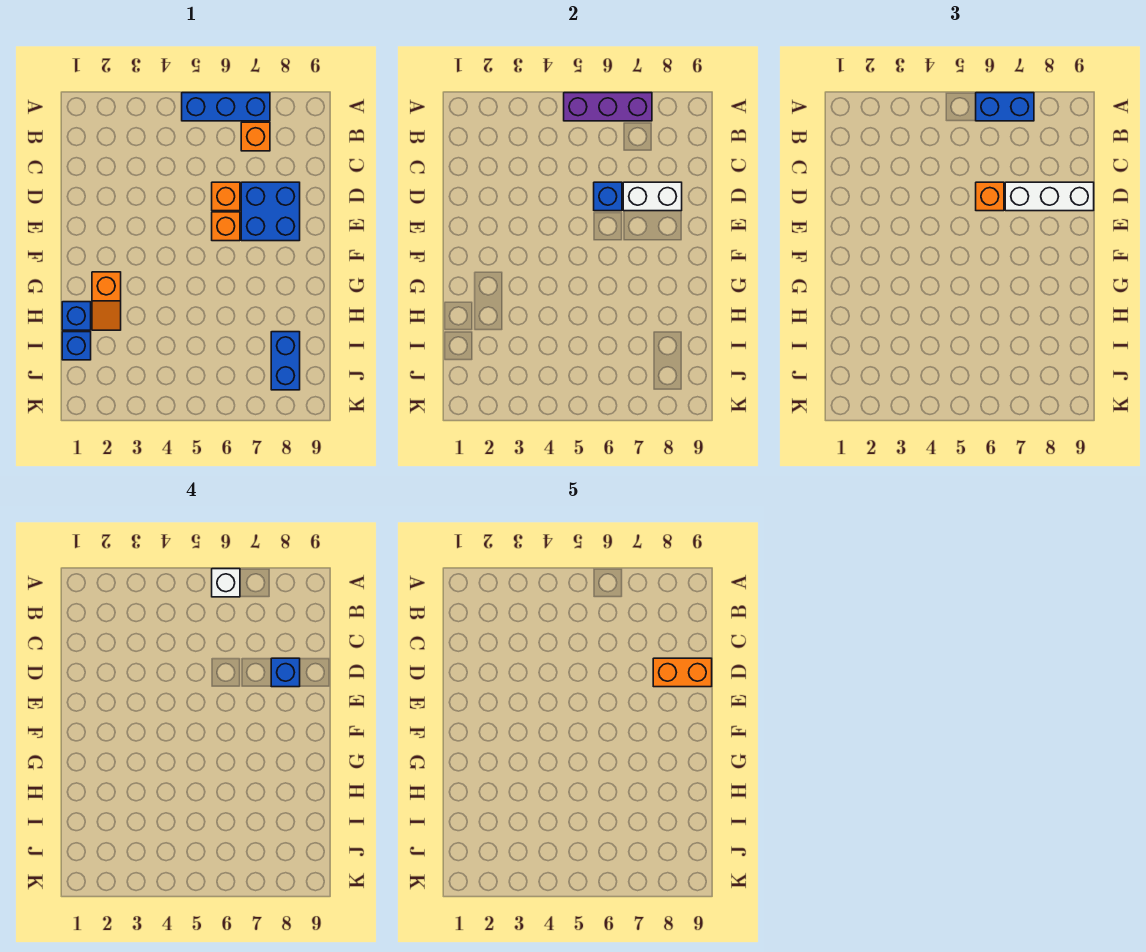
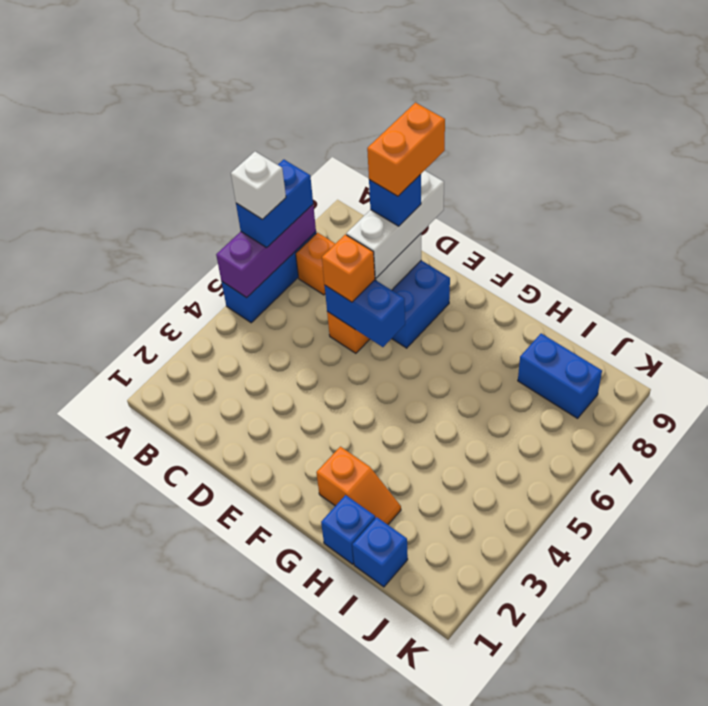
blue brick D6 level 2 -> blue brick D6:E6 level 2
orange brick E6 level 1 -> none

